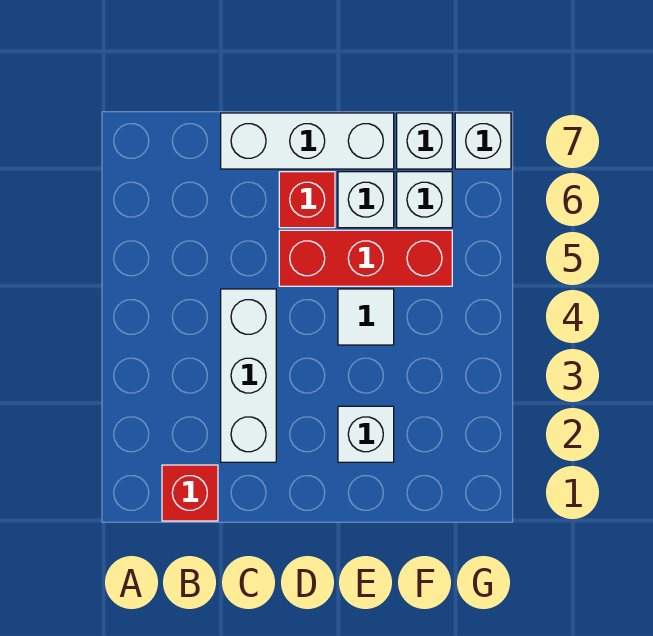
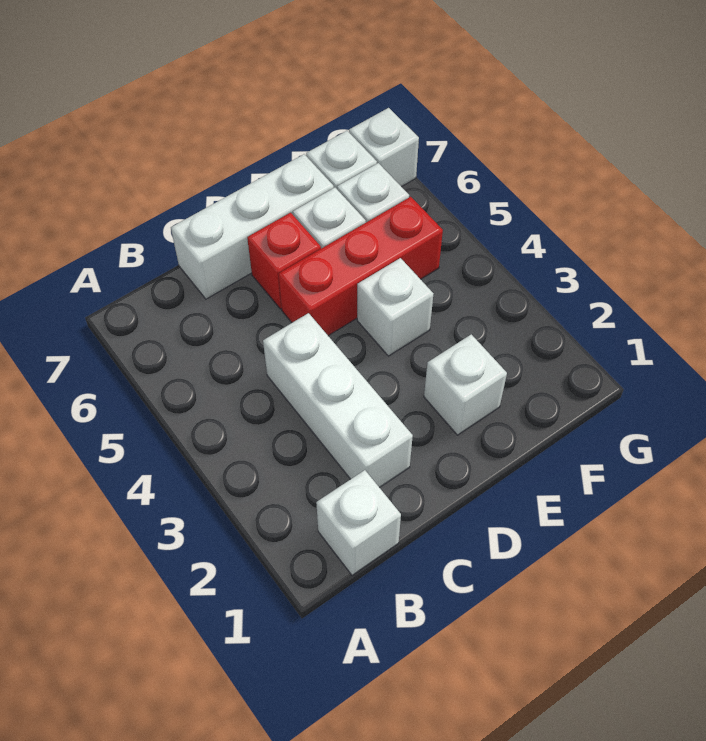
red brick B1 level 1 -> white brick B1 level 1
white tile E4 level 1 -> white brick E4 level 1

